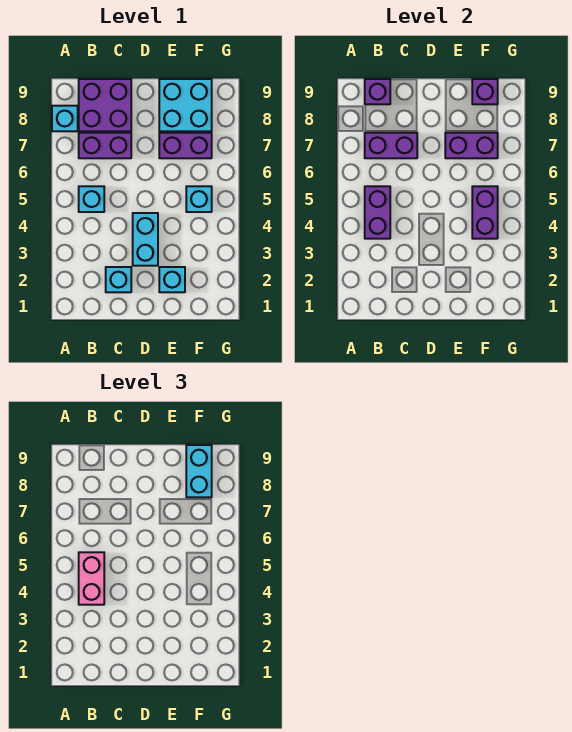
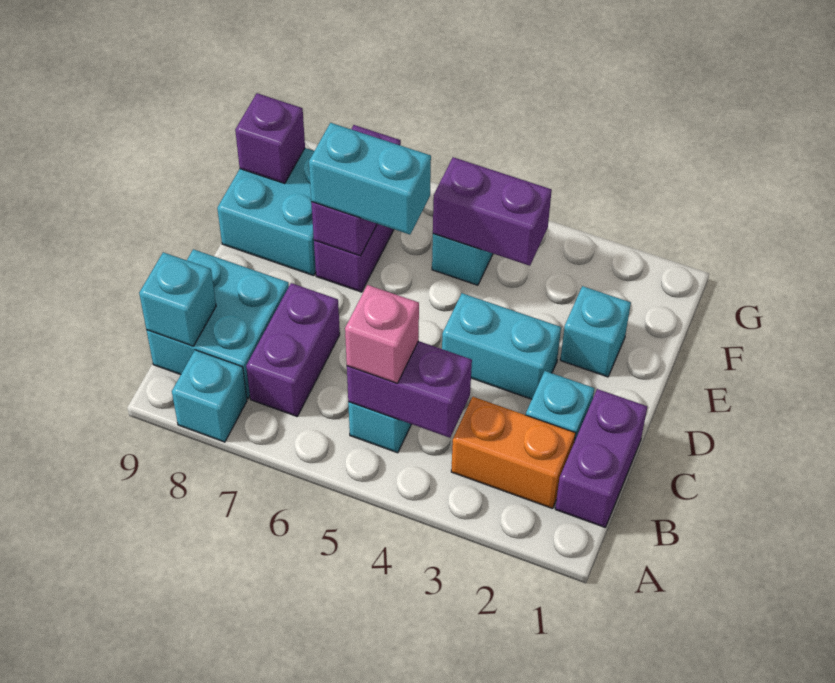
none -> orange brick B2:B3 level 1
pink brick B4:B5 level 3 -> pink brick B5 level 3
purple brick B7:C7 level 2 -> purple brick B1:C1 level 1
purple brick B8:C9 level 1 -> cyan brick B8:C9 level 1
purple brick B9 level 2 -> cyan brick B9 level 2
cyan brick F8:F9 level 3 -> cyan brick E6:E7 level 3

